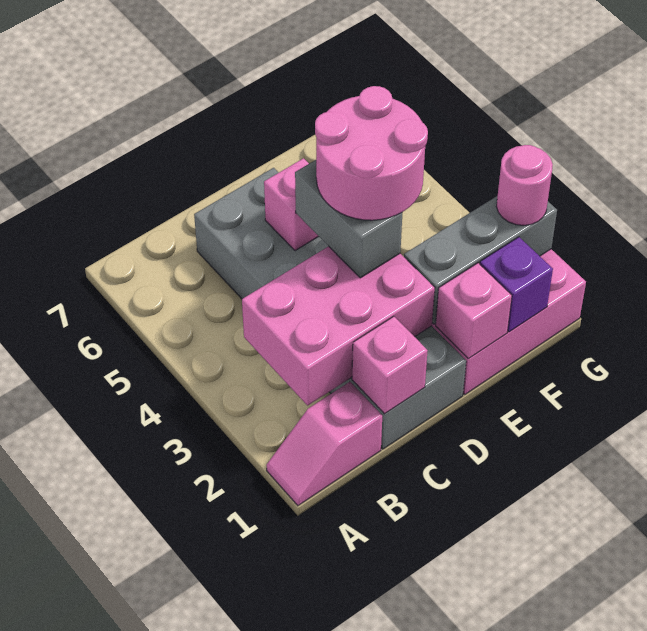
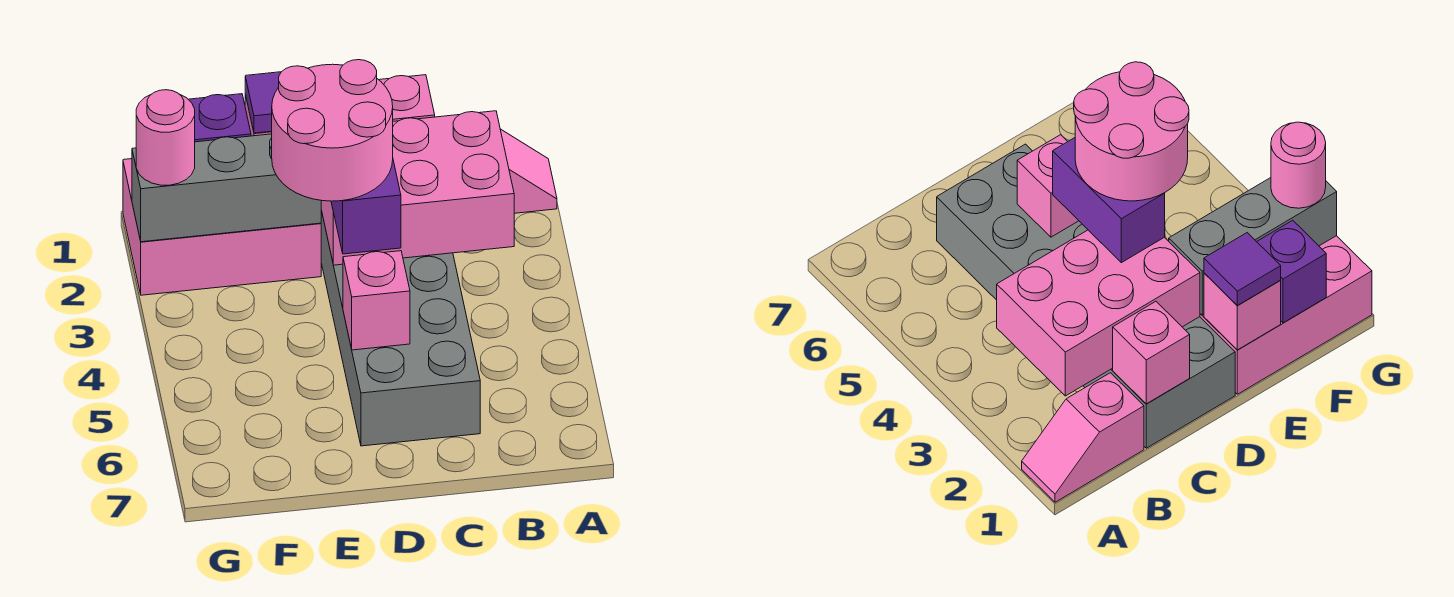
grey brick D3:D4 level 3 -> purple brick D3:D4 level 3
none -> purple tile E1 level 3

